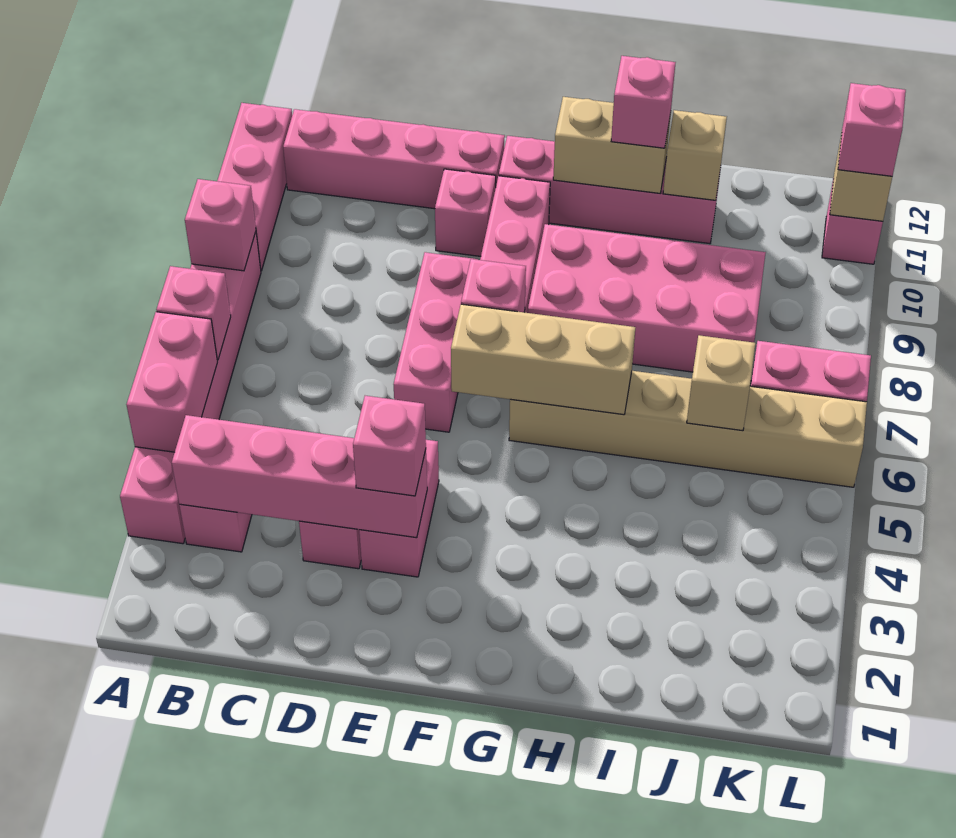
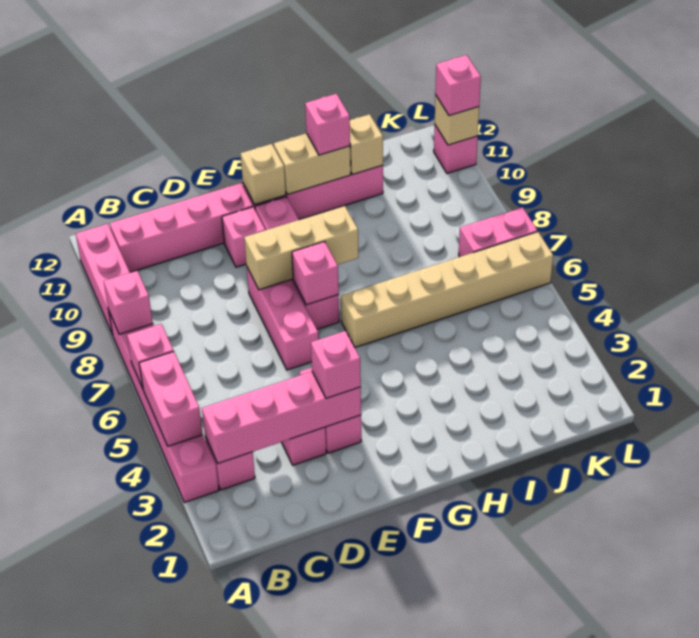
tan brick F6:H6 level 2 -> tan brick E8:G8 level 2
pink brick G8:J9 level 1 -> none
tan brick J6 level 2 -> tan brick F11 level 2

